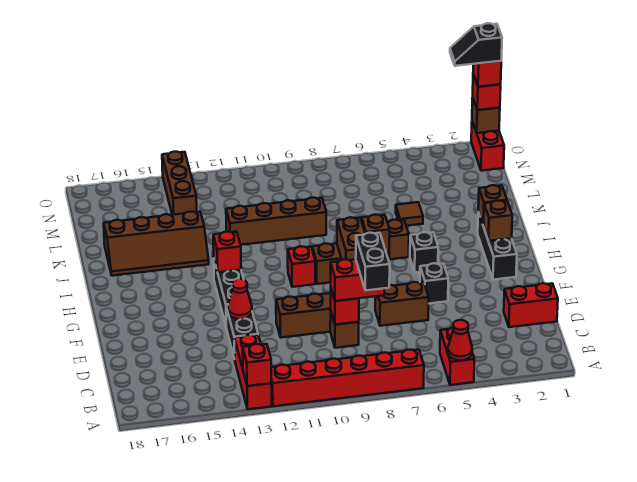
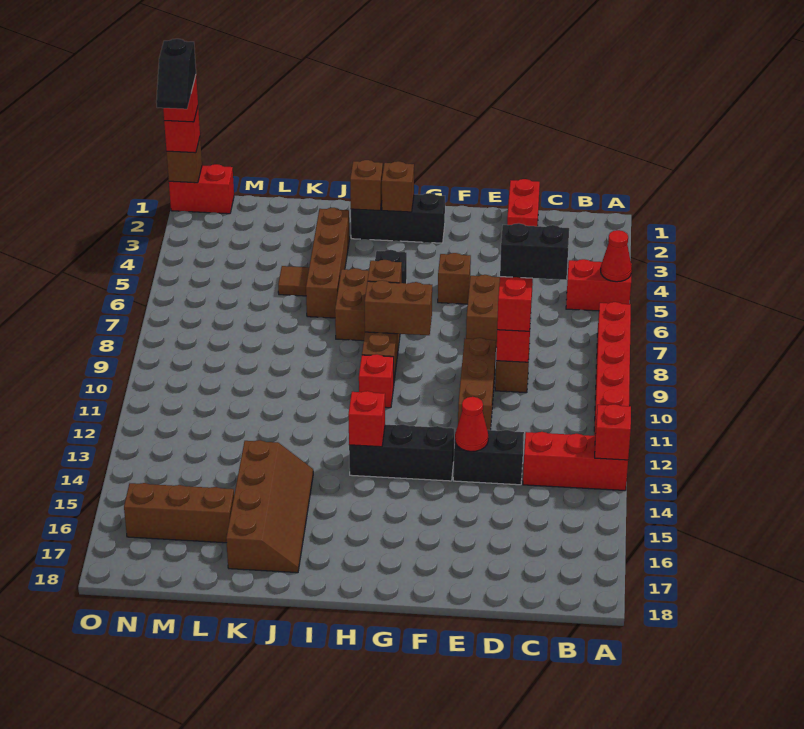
black brick F5 level 1 -> brown brick F5 level 1
brown brick K9:K12 level 1 -> brown brick J3:J6 level 1
brown brick M14:O14 level 1 -> brown brick L16:N16 level 1

